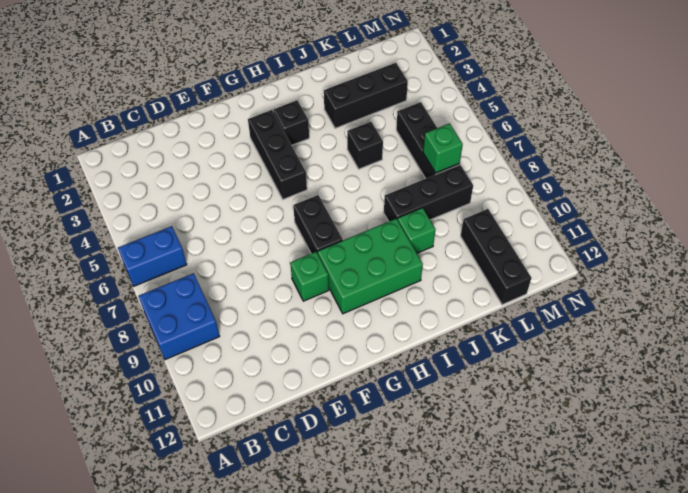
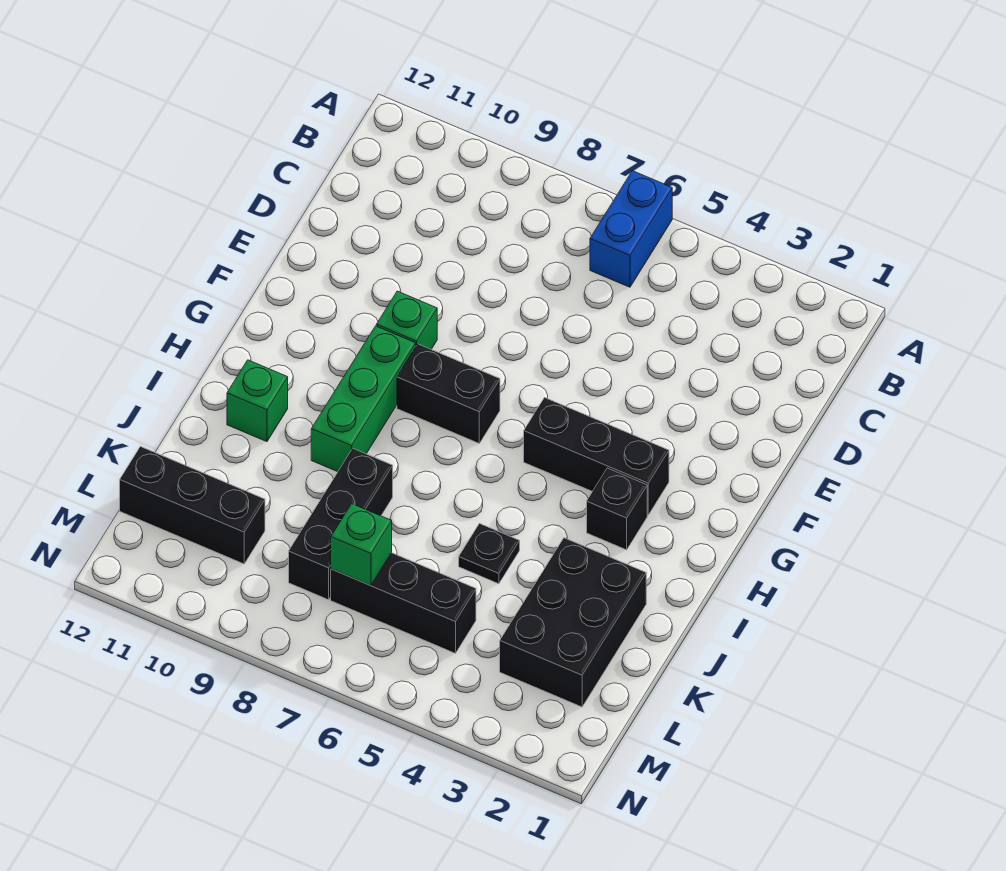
blue brick A8:B9 level 1 -> none
green brick G9:I10 level 1 -> green brick G9:I9 level 1
black brick J3:L3 level 1 -> black brick J2:L3 level 1
black brick J5 level 1 -> black plate J5 level 1
green brick J9 level 1 -> green brick I11 level 1

